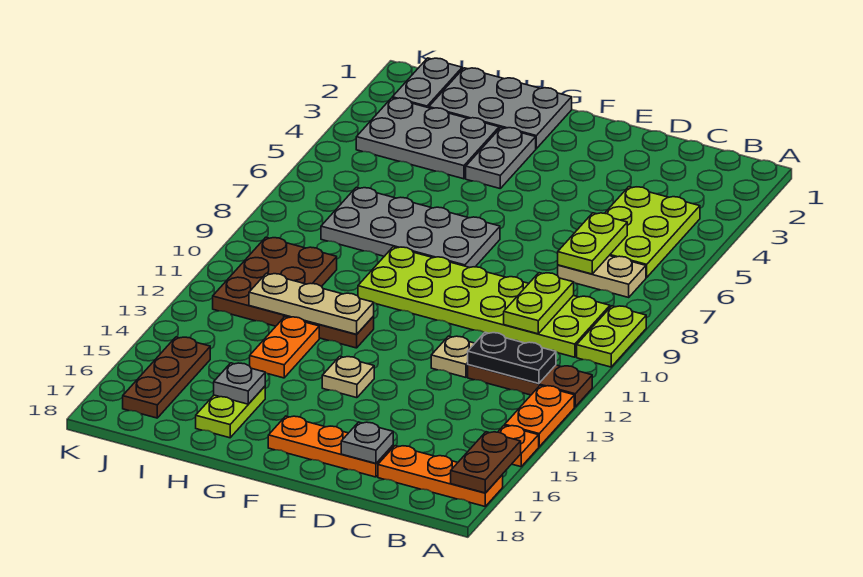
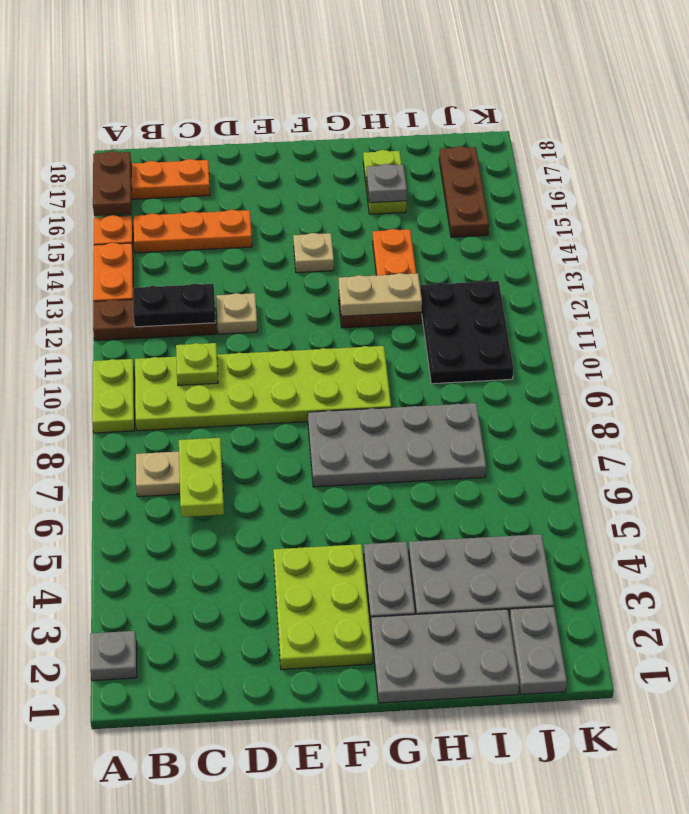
lime plate B4:C6 level 1 -> lime plate E2:F4 level 1
lime plate C9:C10 level 2 -> lime plate C10 level 2
orange plate D17:F17 level 1 -> orange plate B15:D15 level 1
grey plate D17 level 2 -> grey plate A2 level 1
tan plate G12:I12 level 2 -> tan plate G12:H12 level 2
brown plate I10:J12 level 1 -> black plate I10:J12 level 1

